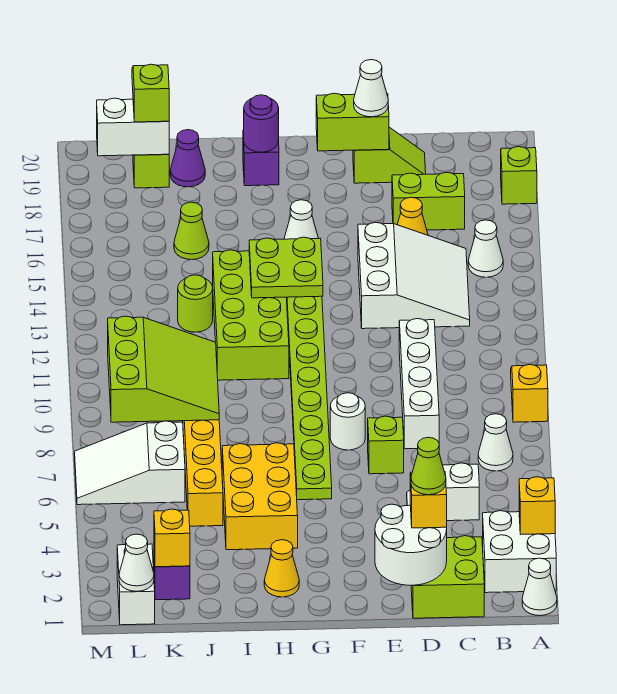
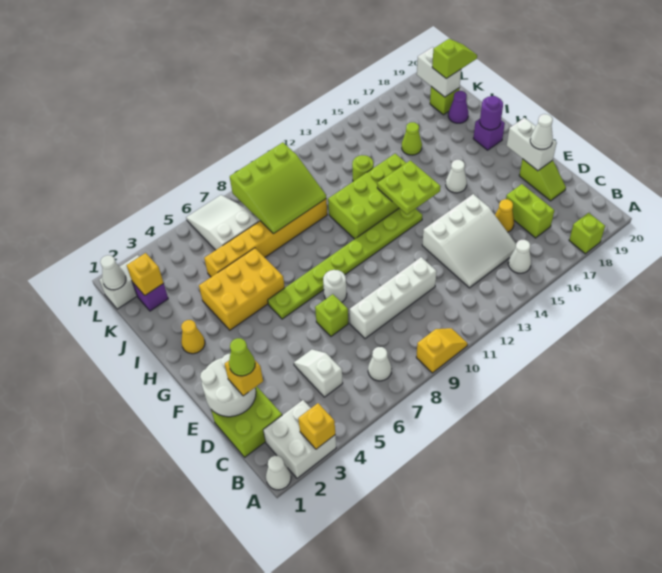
lime brick E19:F19 level 2 -> white brick E19:F19 level 2

